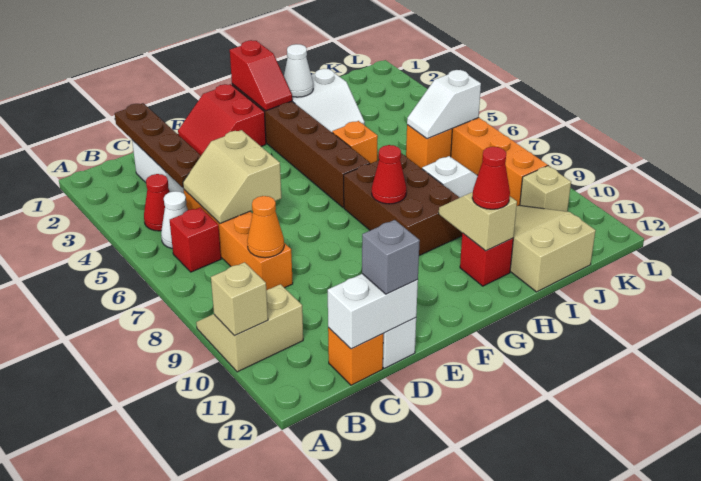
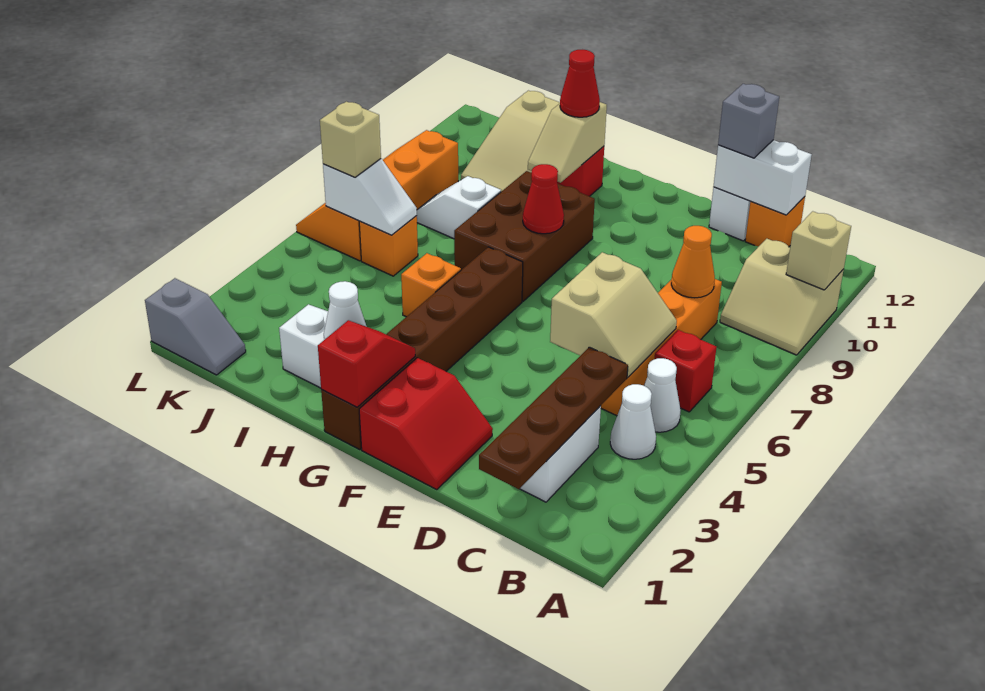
red cone B4 level 1 -> white cone B4 level 1
none -> grey slope K1:L1 level 1 top L
tan brick K10 level 1 -> tan brick K6 level 3

